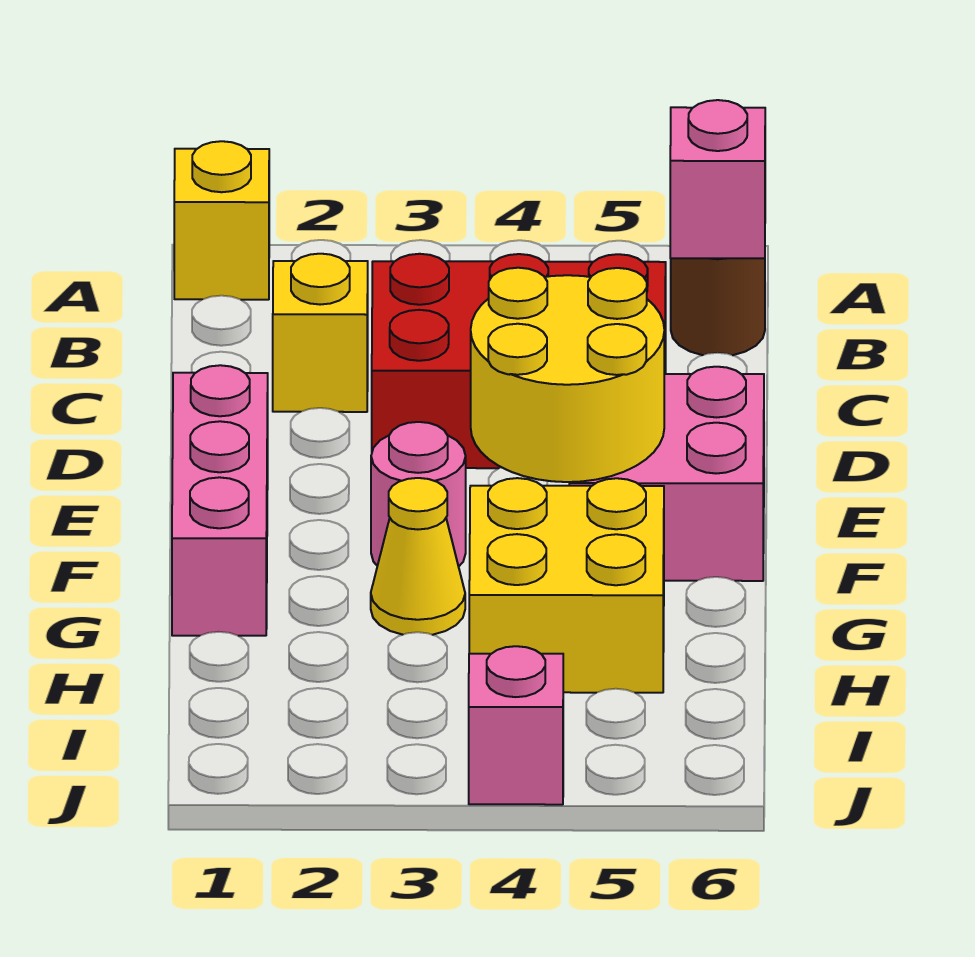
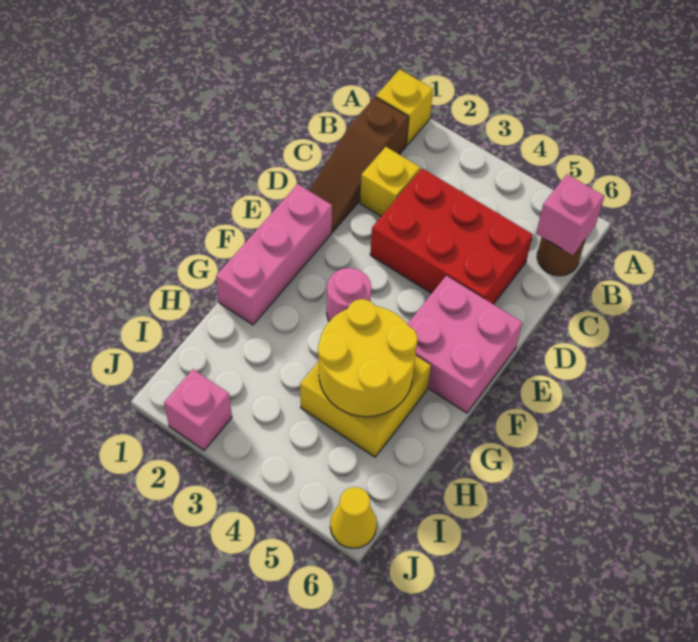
none -> brown slope B1:D1 level 1 top B
yellow round brick E4:F5 level 2 -> yellow round brick G4:H5 level 2
yellow cone G3 level 1 -> yellow cone J6 level 1
pink brick J4 level 1 -> pink brick J2 level 1

